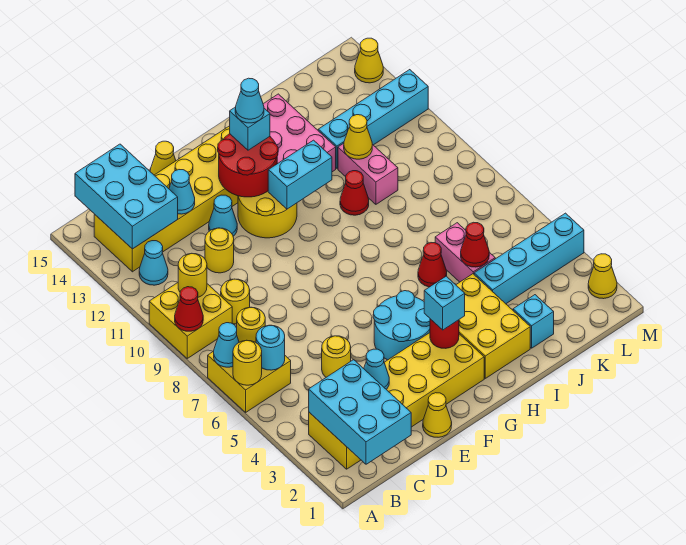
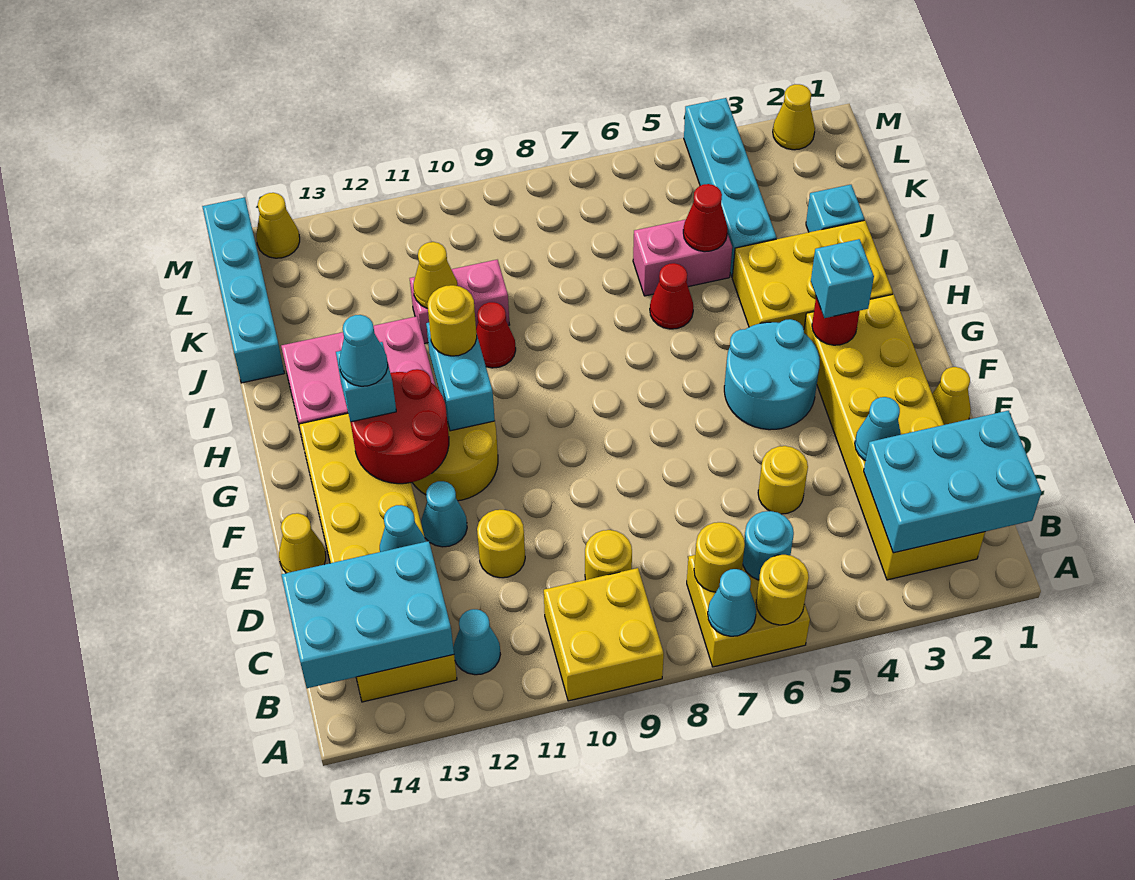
red cone A9 level 2 -> none
yellow round brick B10 level 2 -> yellow round brick H11 level 3
cyan brick J12:M12 level 1 -> cyan brick J15:M15 level 1

